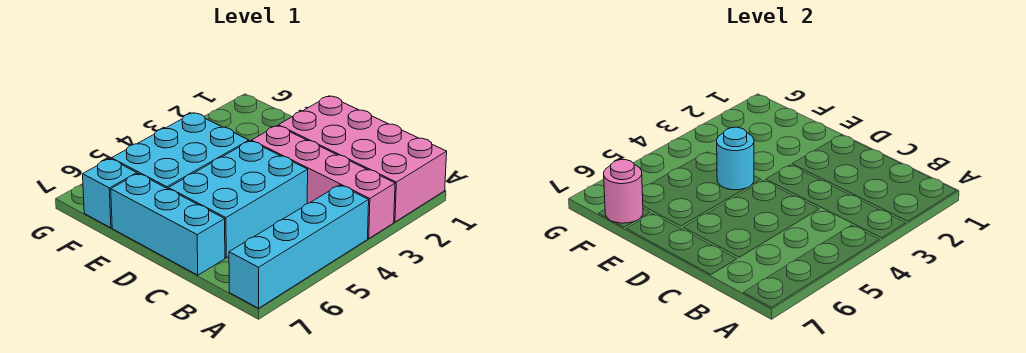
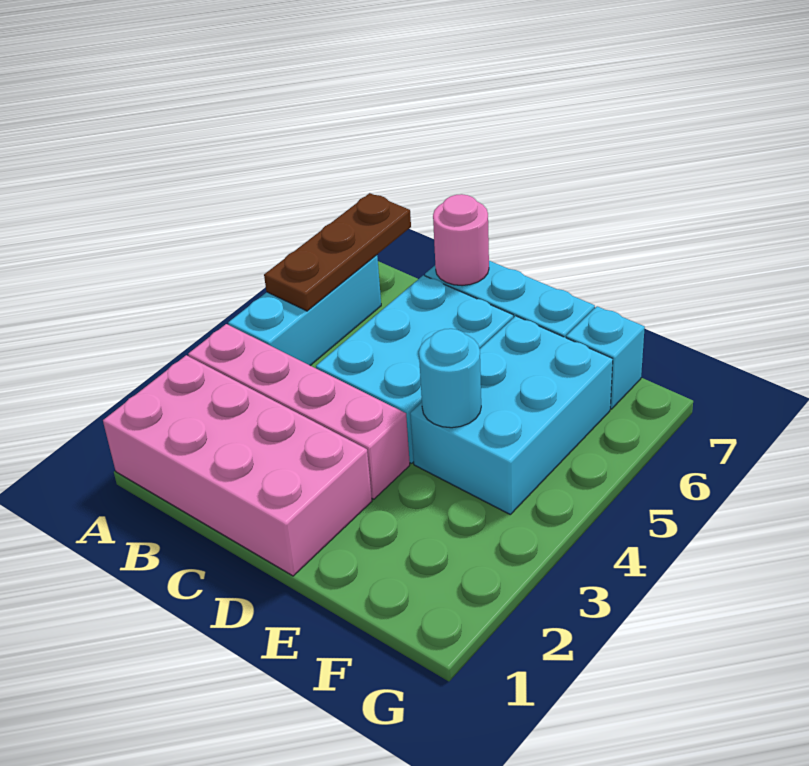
cyan brick A4:A7 level 1 -> cyan brick A4:A6 level 1
none -> brown plate A5:A7 level 2
pink round brick F7 level 2 -> pink round brick C7 level 2

